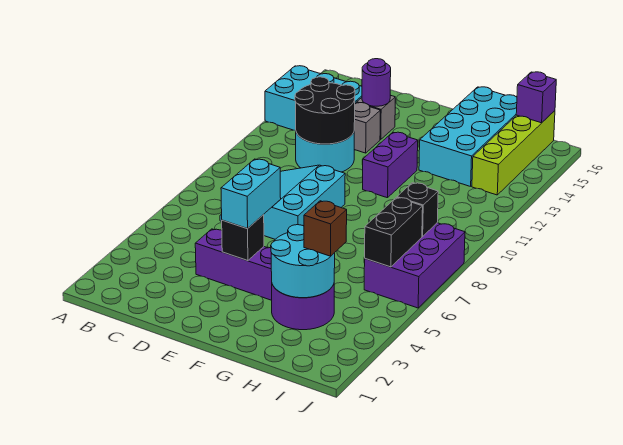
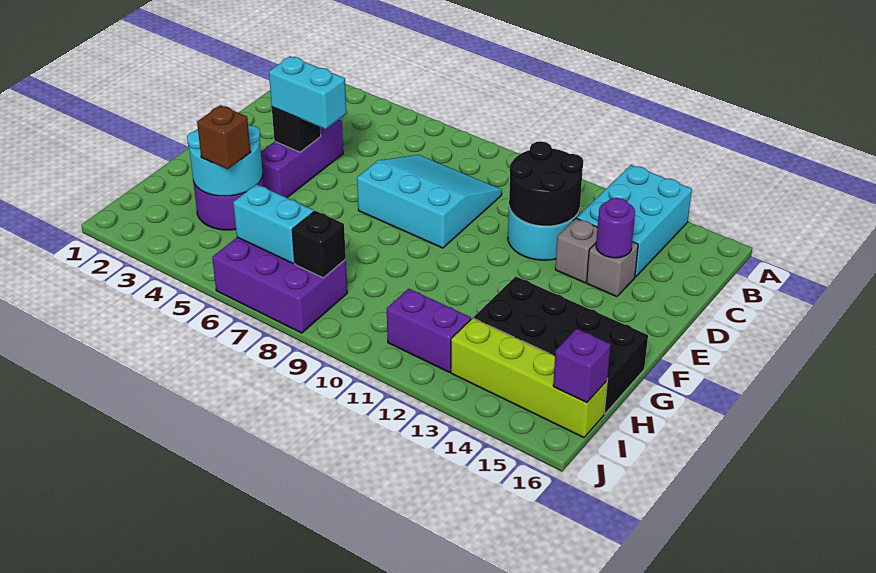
purple brick F11:F12 level 1 -> purple brick I11:I12 level 1
cyan brick G13:H16 level 1 -> black brick G13:H16 level 1
black brick I6:I7 level 2 -> cyan brick I6:I7 level 2

